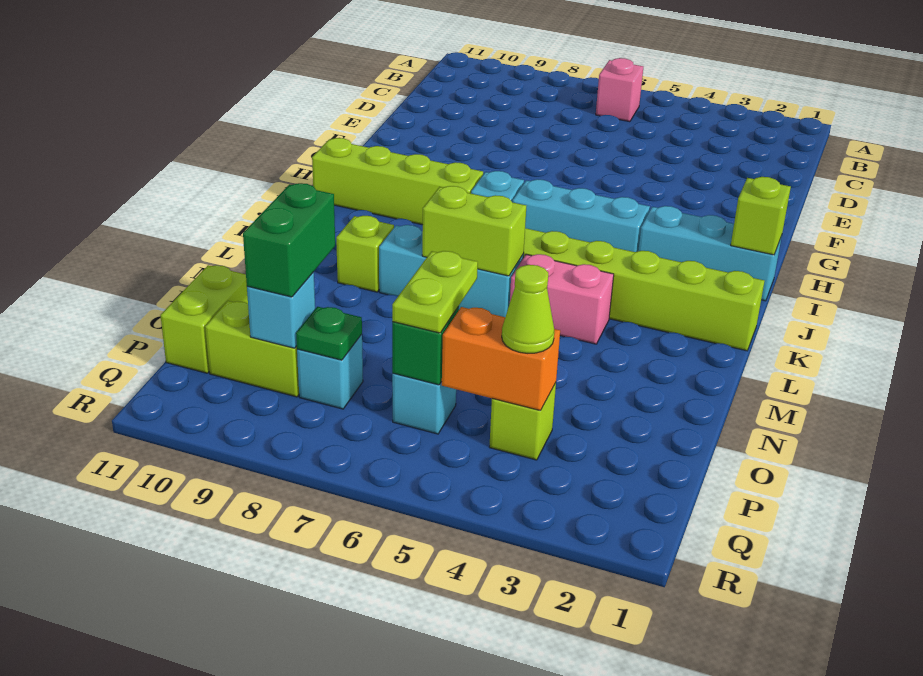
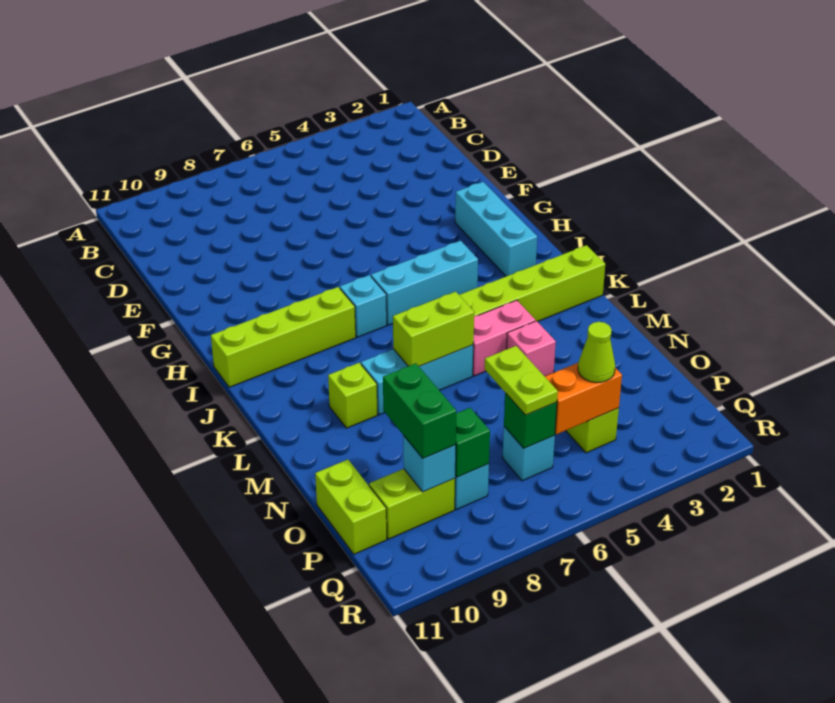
pink brick B6 level 1 -> pink brick M4 level 1
cyan brick I1:I3 level 1 -> cyan brick G2:I2 level 1
lime brick I1 level 2 -> none
green plate P8 level 2 -> green brick P8 level 2

